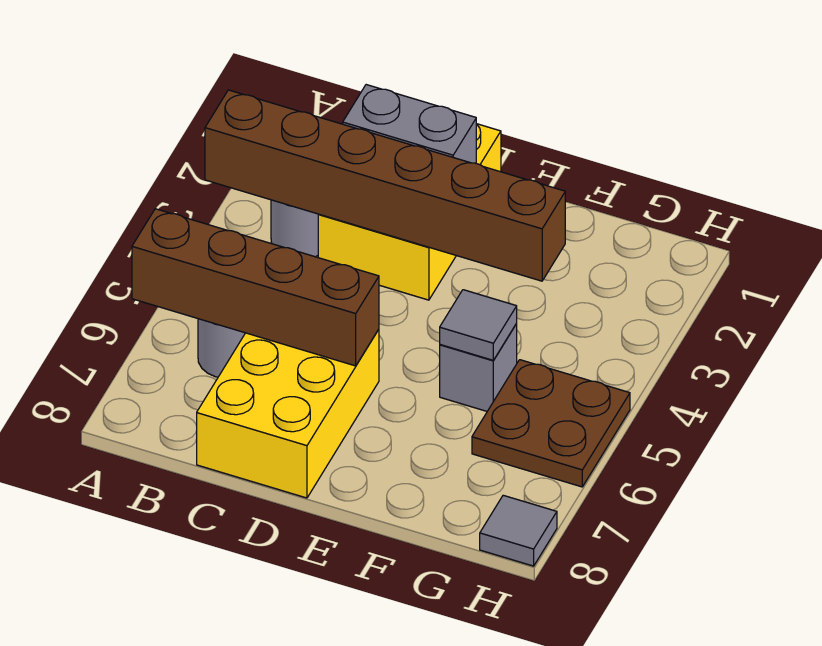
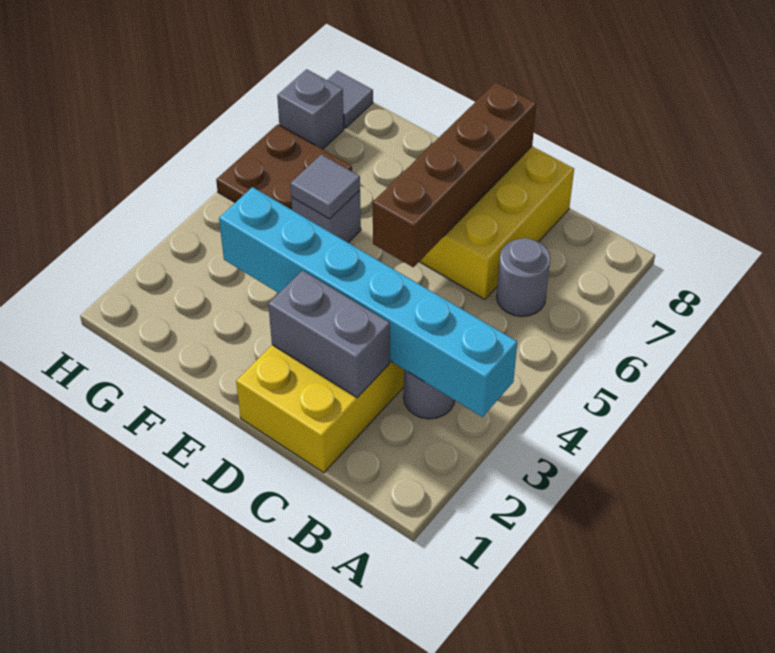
brown brick A3:F3 level 2 -> cyan brick A3:F3 level 2
brown brick A6:D6 level 2 -> brown brick D5:D8 level 2
none -> grey brick H7 level 1

